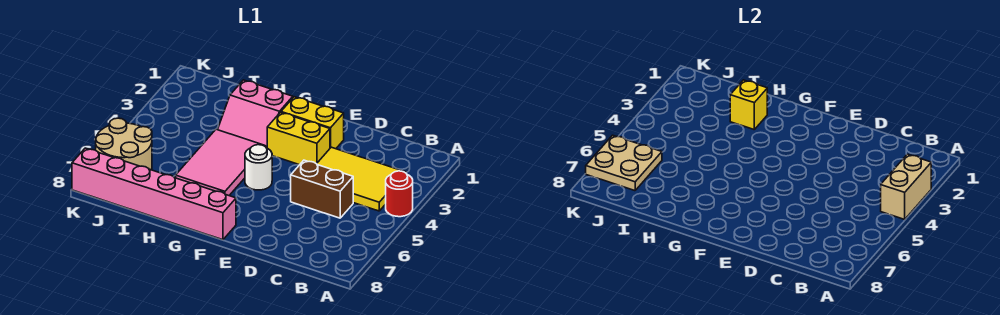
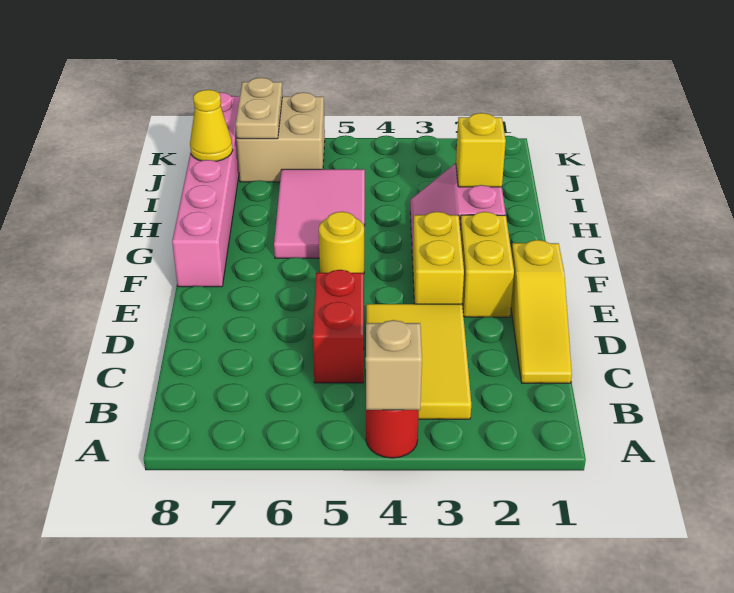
tan brick A3:A4 level 2 -> tan brick A4 level 2
none -> yellow slope C1:E1 level 1 top E
brown brick C5:D5 level 1 -> red brick C5:D5 level 1
white round brick F5 level 1 -> yellow round brick F5 level 1
pink tile G4:H6 level 1 -> pink tile G5:I6 level 1
none -> yellow cone I8 level 2
tan round brick J6:K7 level 1 -> tan brick J6:K7 level 1
tan plate J6:K7 level 2 -> tan plate J7:K7 level 2

